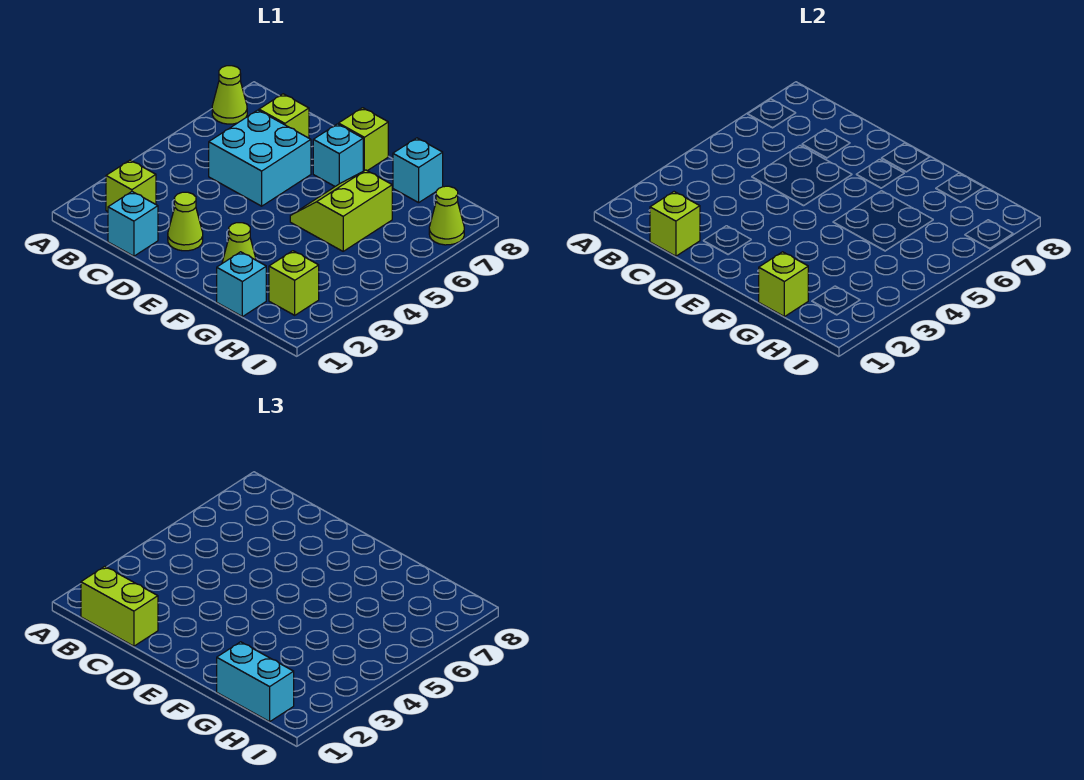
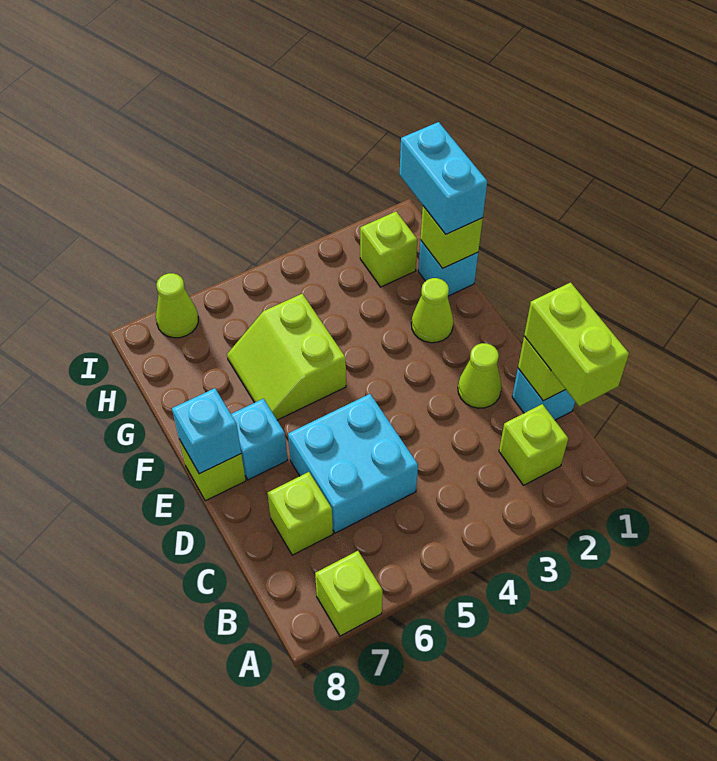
lime cone A7 level 1 -> lime brick A7 level 1
lime slope F5:G6 level 1 top G -> lime slope F5:G6 level 1 top 5
cyan brick G8 level 1 -> cyan brick E8 level 2

